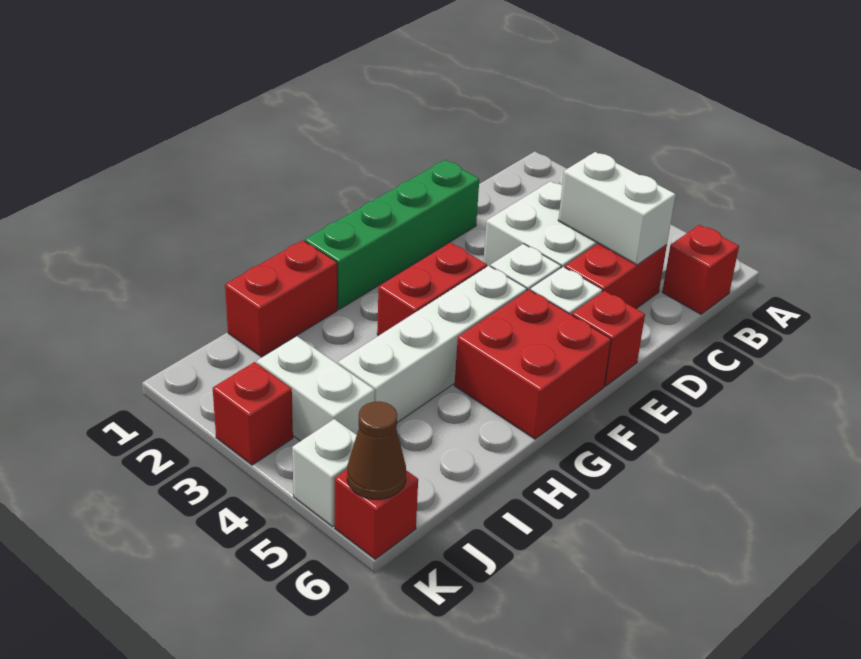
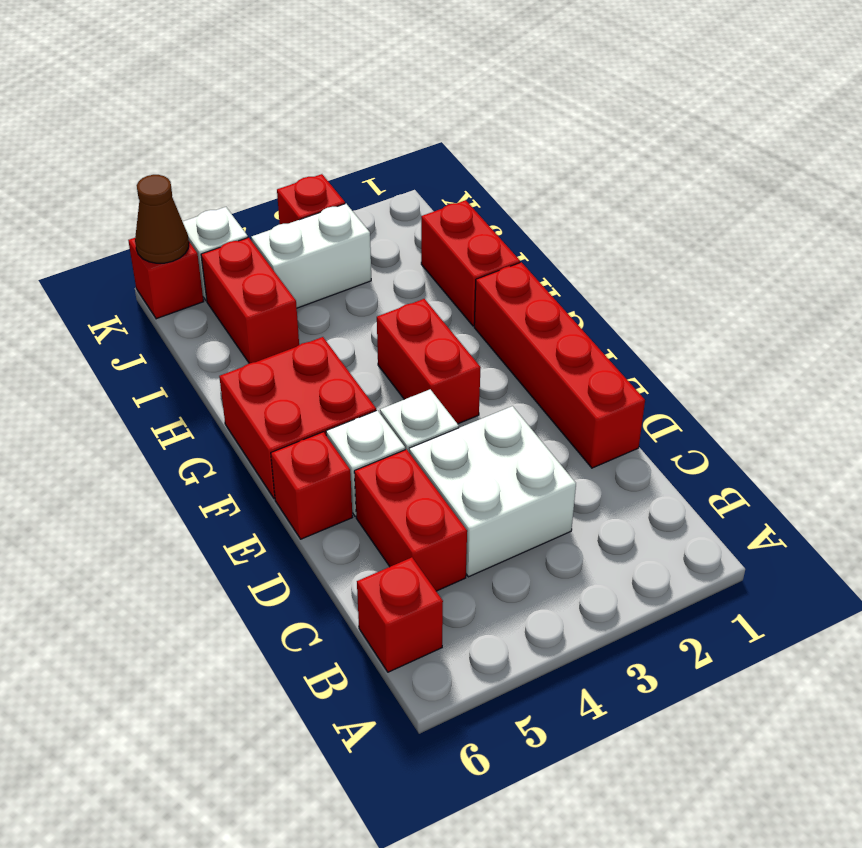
white brick C4:C5 level 2 -> none
green brick D1:G1 level 1 -> red brick D1:G1 level 1
white brick F4:I4 level 1 -> none
none -> red brick I5:J5 level 1

